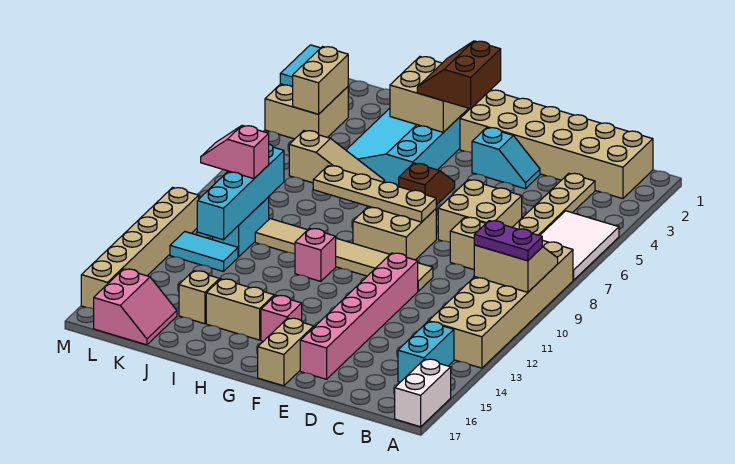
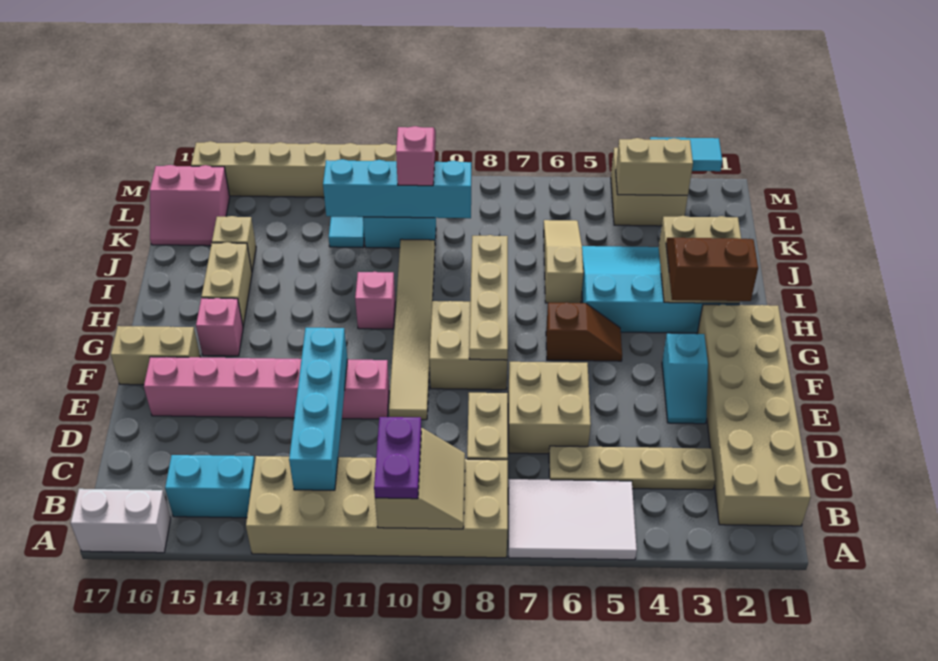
none -> cyan brick B12:E12 level 2
tan slope I6:K6 level 1 top K -> tan slope I6:K6 level 1 top I

